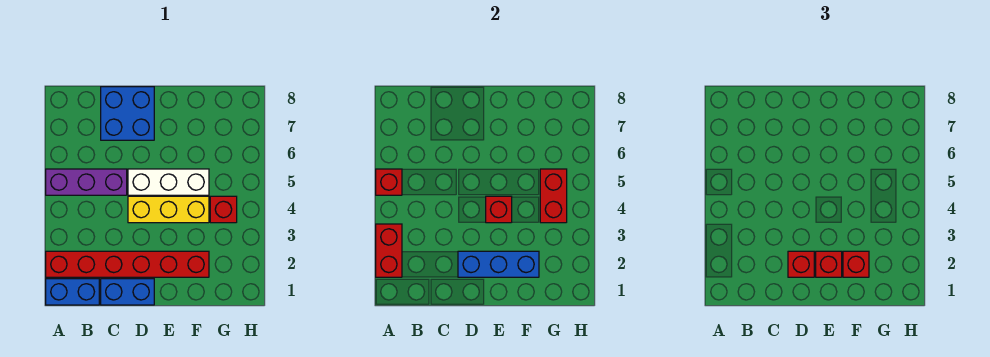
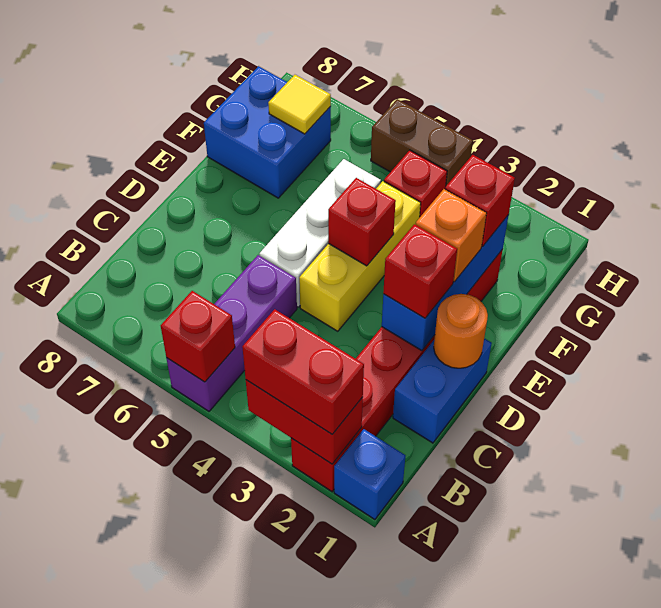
blue brick A1:B1 level 1 -> blue brick A1 level 1
blue brick C7:D8 level 1 -> blue brick F7:G8 level 1
none -> orange round brick D1 level 2
red brick E2 level 3 -> orange brick E2 level 3
red brick G4:G5 level 2 -> red brick A2:A3 level 3
none -> yellow tile G7 level 2
none -> brown brick H4:H5 level 1

